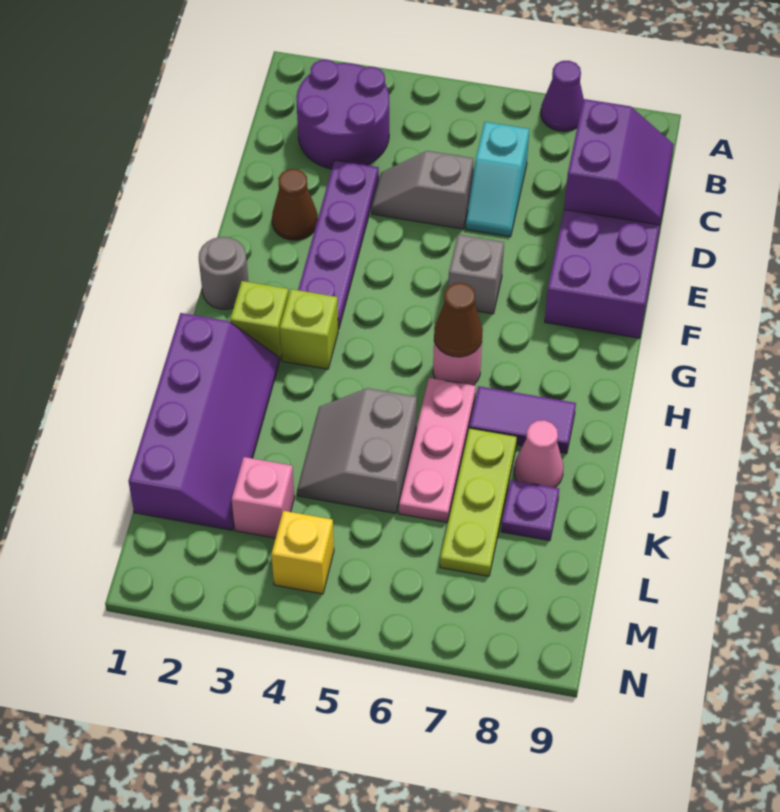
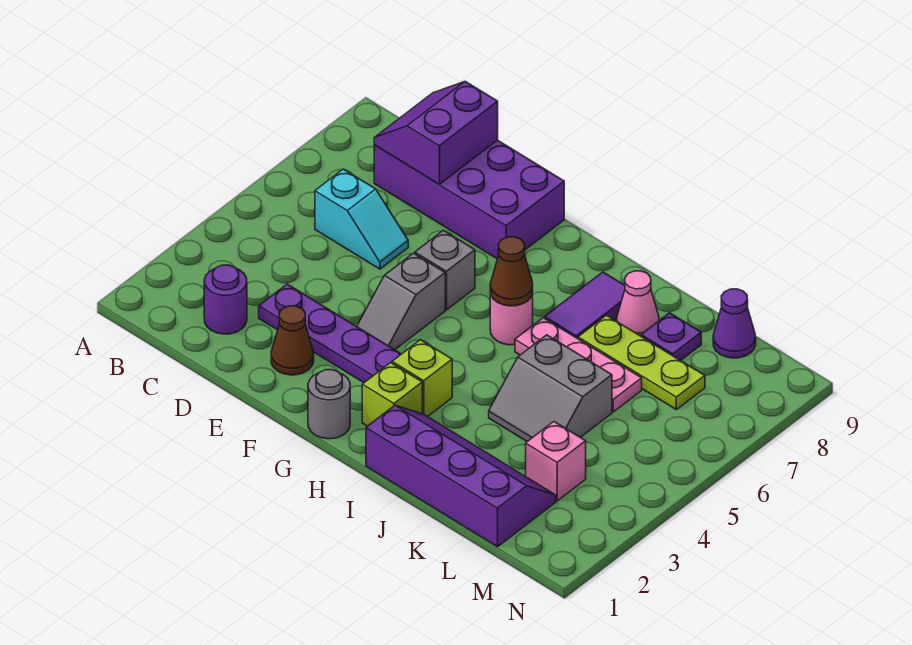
purple cone A7 level 1 -> purple cone L9 level 1
purple round brick B2:C3 level 1 -> purple round brick C2 level 1
purple slope C8:D9 level 2 top 8 -> purple slope C8:D9 level 2 top D
grey slope D4:D5 level 1 top 5 -> grey slope F4:F5 level 1 top 5
yellow brick M4 level 1 -> none

